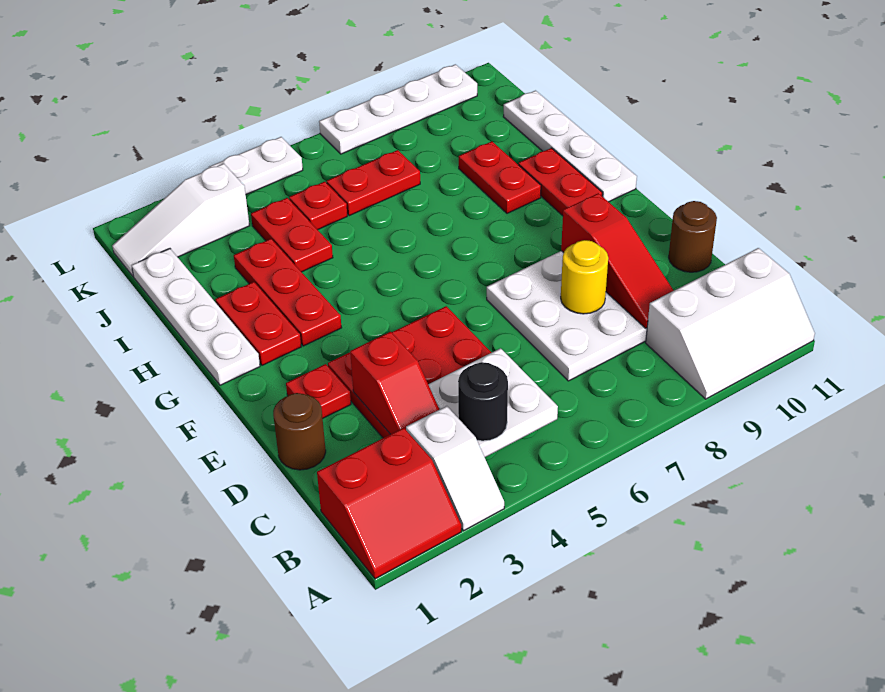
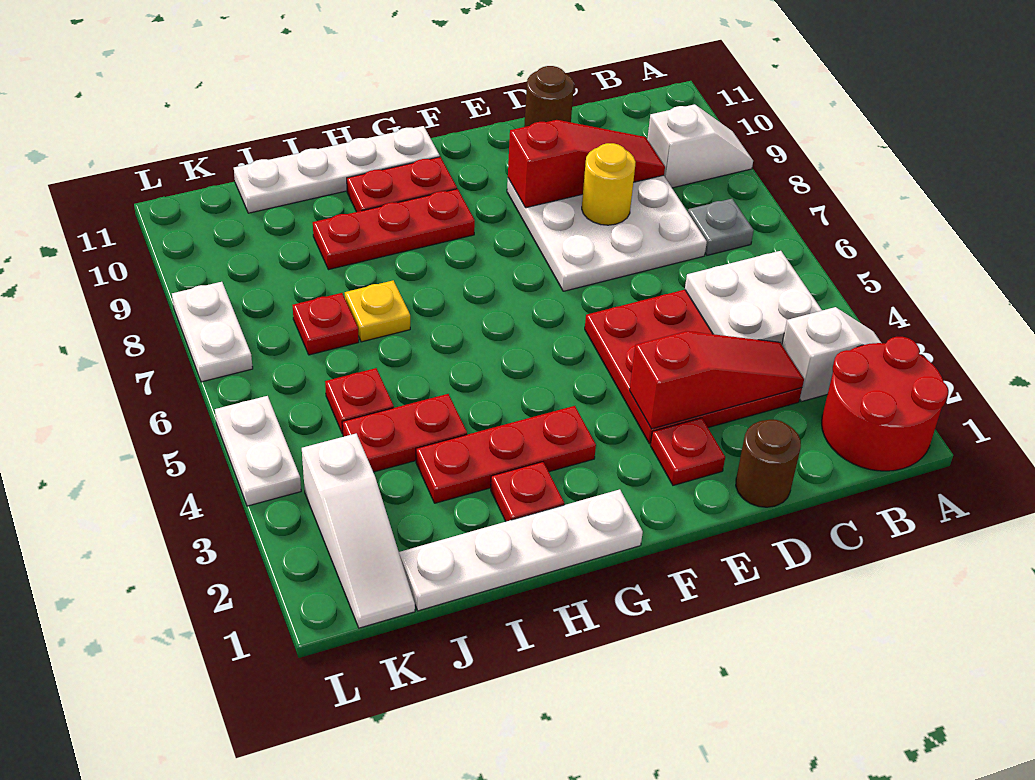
red slope A1:B2 level 1 top B -> red round brick A1:B2 level 1
white slope A9:B11 level 1 top B -> white slope A9:B9 level 1 top B
black round brick B4 level 3 -> none
none -> grey plate B7 level 1
red slope C3:D3 level 2 top D -> red slope C3:E3 level 2 top E
red plate G2:H2 level 1 -> red plate H2 level 1
red plate H9:I9 level 1 -> red plate G9:I9 level 1
none -> yellow plate I7 level 1
red plate J6:J7 level 1 -> red plate J7 level 1
white plate L7:L10 level 1 -> white plate L7:L8 level 1

